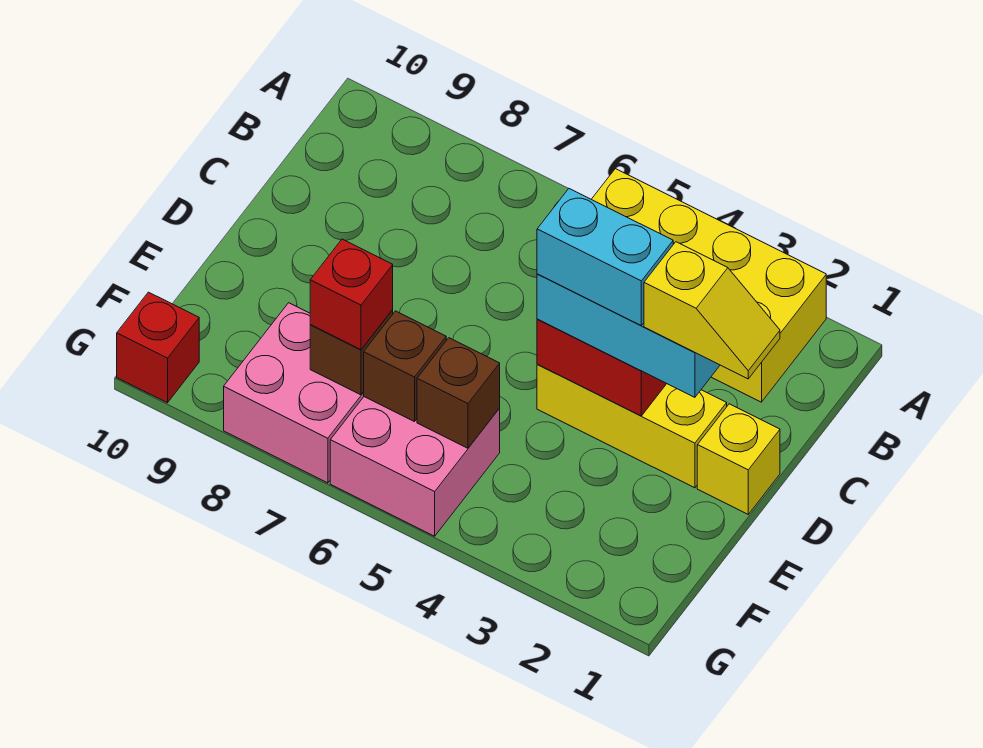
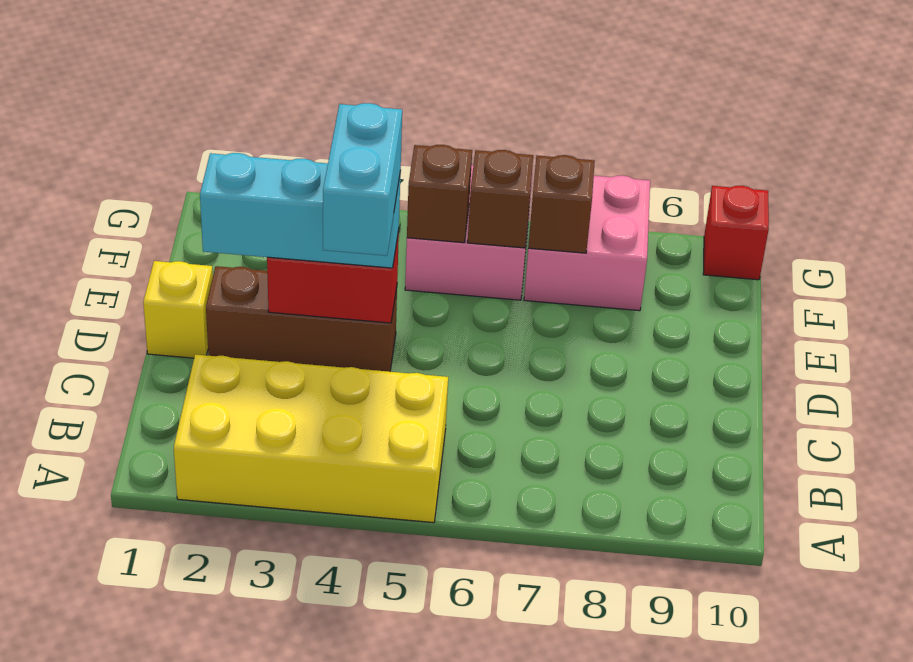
yellow slope D1:D2 level 4 top 2 -> none
yellow brick D2:D4 level 1 -> brown brick D2:D4 level 1
cyan brick D3:D4 level 4 -> cyan brick C4:D4 level 4
red brick F7 level 3 -> none

